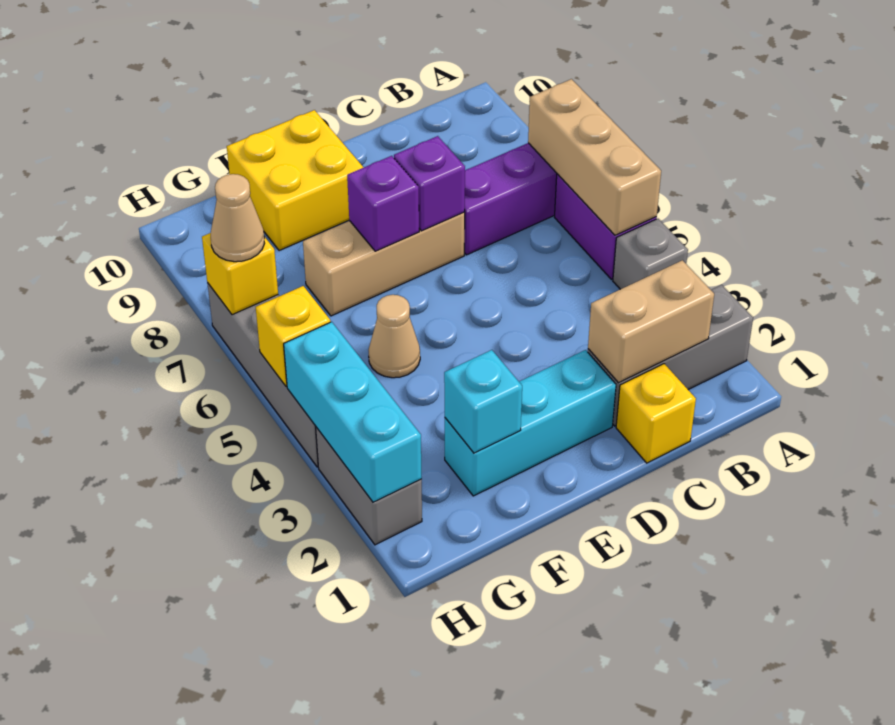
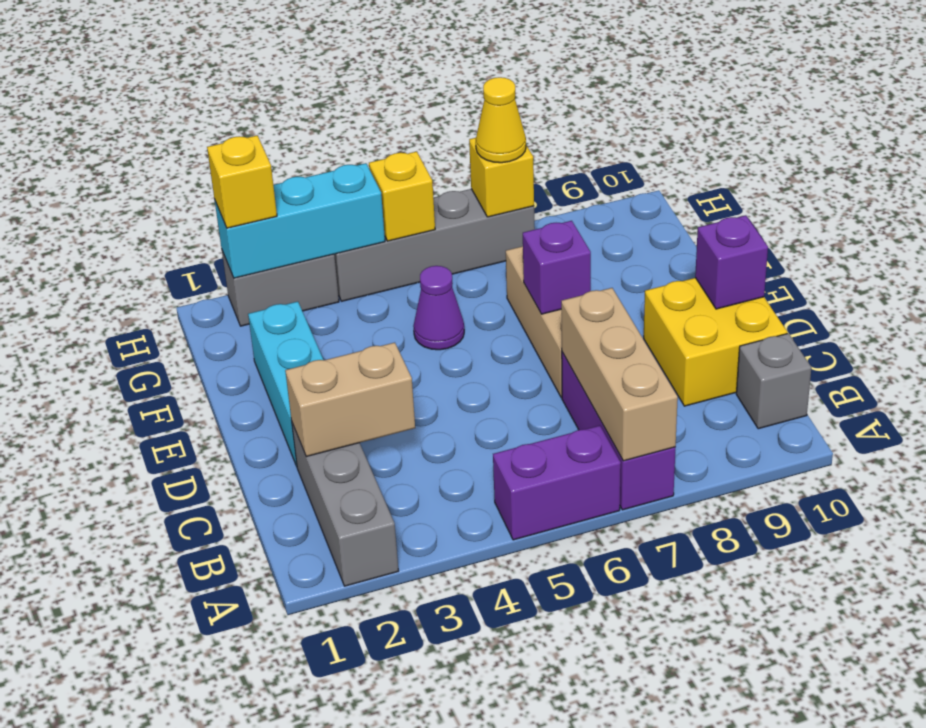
grey brick A4 level 1 -> grey brick B10 level 1
tan brick A5:A7 level 2 -> tan brick A7:C7 level 2
tan brick B2:C2 level 2 -> tan brick C2:C3 level 2
yellow brick C1 level 1 -> yellow brick H2 level 3
purple brick D7 level 2 -> purple brick D10 level 2
yellow brick E9:F10 level 1 -> yellow brick C9:D10 level 1
cyan brick F2 level 2 -> none
tan cone F5 level 1 -> purple cone F5 level 1
tan cone H7 level 3 -> yellow cone H7 level 3

